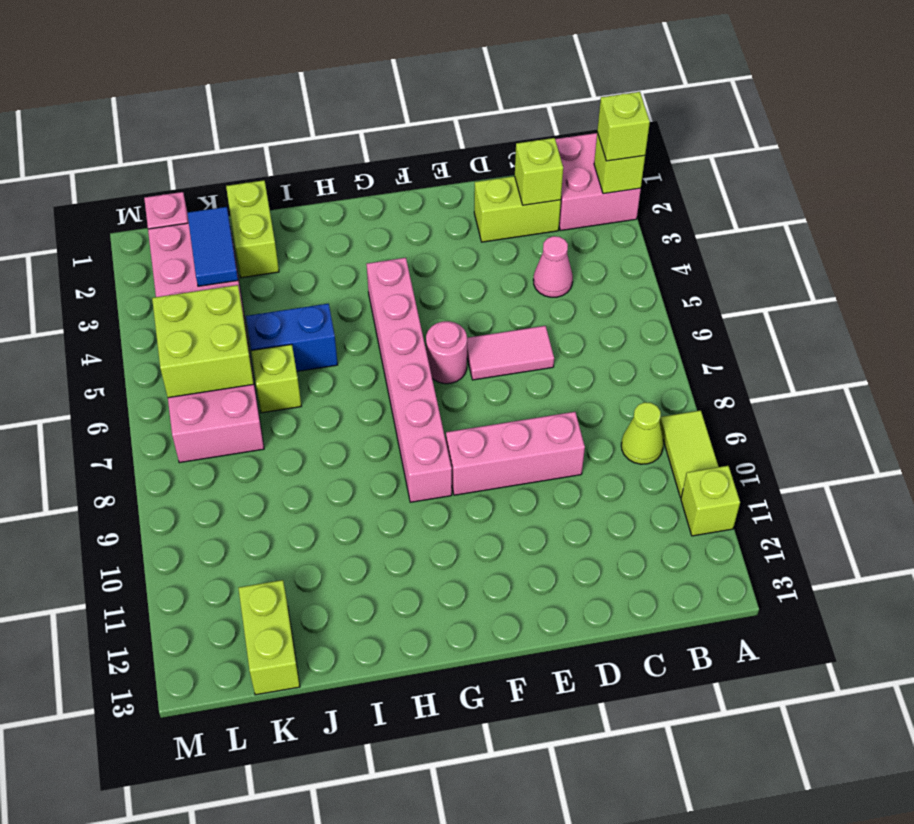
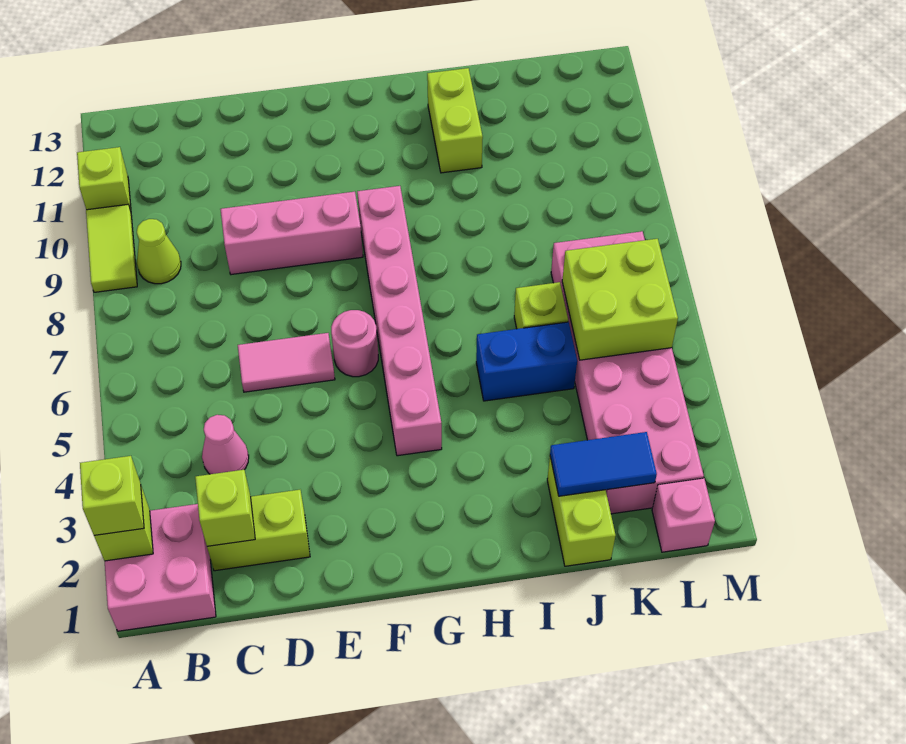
blue tile K2:K3 level 2 -> blue tile J2:K2 level 2
lime brick K12:K13 level 1 -> lime brick I11:I12 level 1

